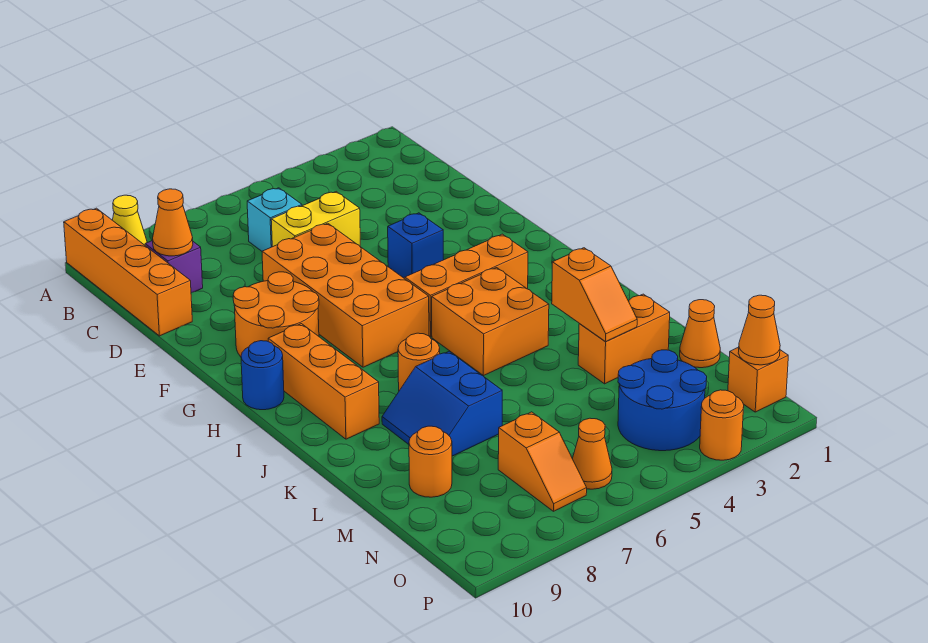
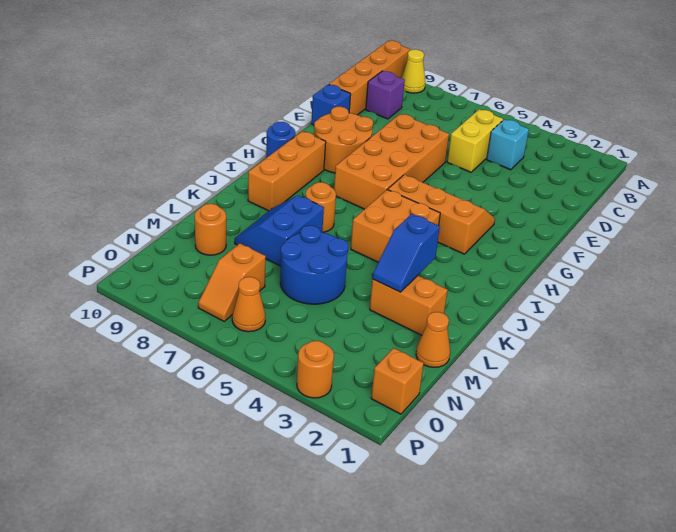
cyan brick C6 level 1 -> cyan brick C4 level 1
orange cone C9 level 2 -> none
yellow brick D5:D6 level 1 -> yellow brick C5:D5 level 1
blue brick F4 level 1 -> blue brick E10 level 1
orange slope K3:L3 level 2 top K -> blue slope K3:L3 level 2 top K
blue round brick N3:O4 level 1 -> blue round brick L5:M6 level 1
orange cone O1 level 2 -> none

